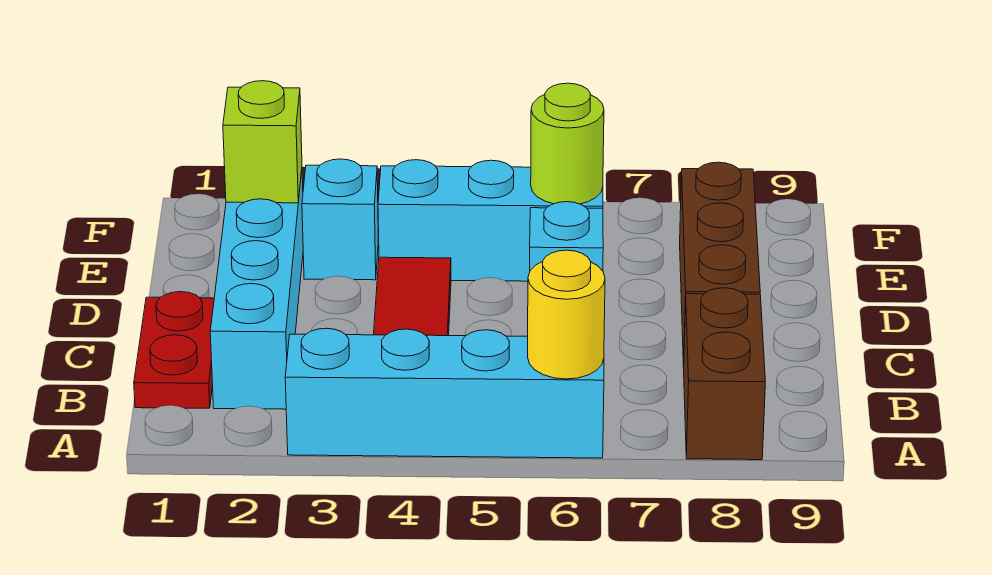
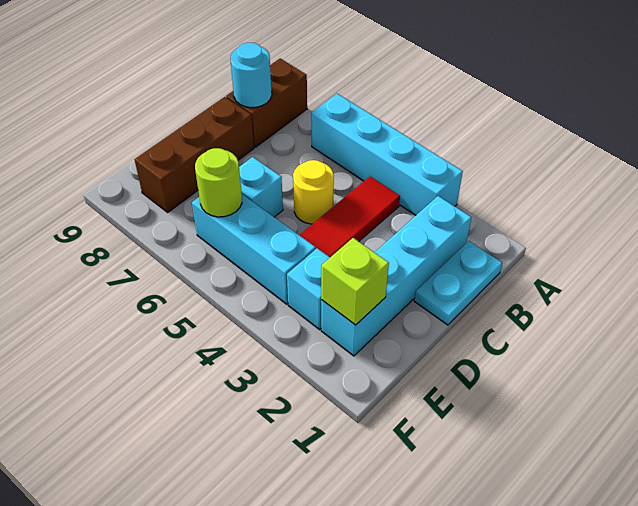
yellow round brick A6 level 2 -> yellow round brick C5 level 1
red plate B1:C1 level 1 -> cyan plate B1:C1 level 1
none -> cyan round brick B8 level 2

